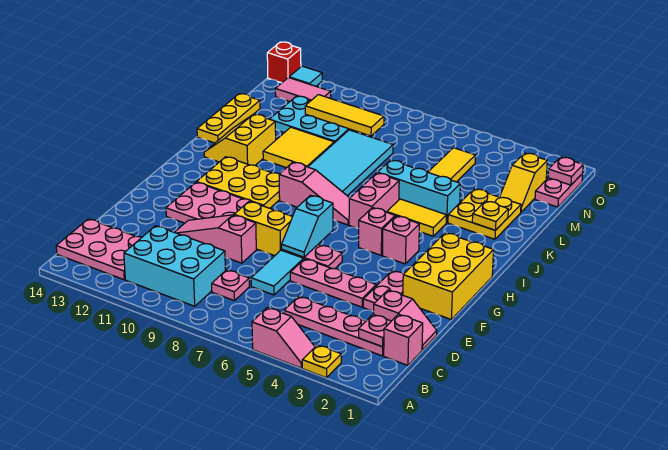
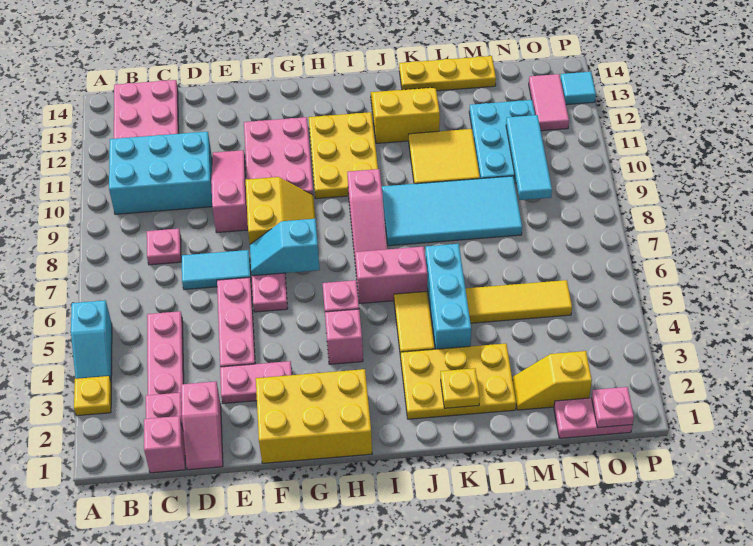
pink slope A4:A5 level 1 top 5 -> cyan slope A4:A5 level 1 top 5
cyan brick B9:C11 level 1 -> cyan brick B10:D11 level 1
yellow plate K2:L3 level 1 -> yellow plate J2:L3 level 1
yellow tile N9:N11 level 2 -> cyan tile N9:N11 level 2
red brick P14 level 1 -> none

